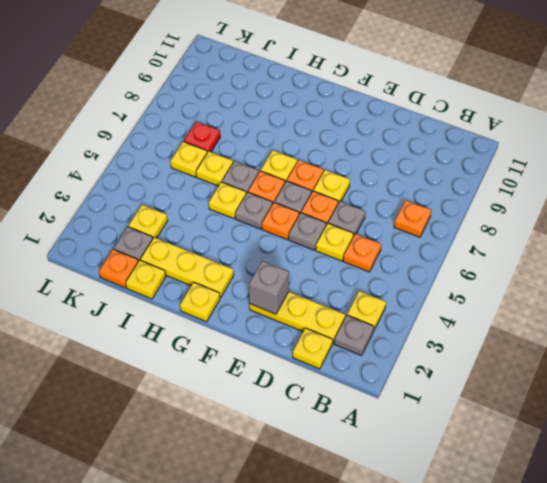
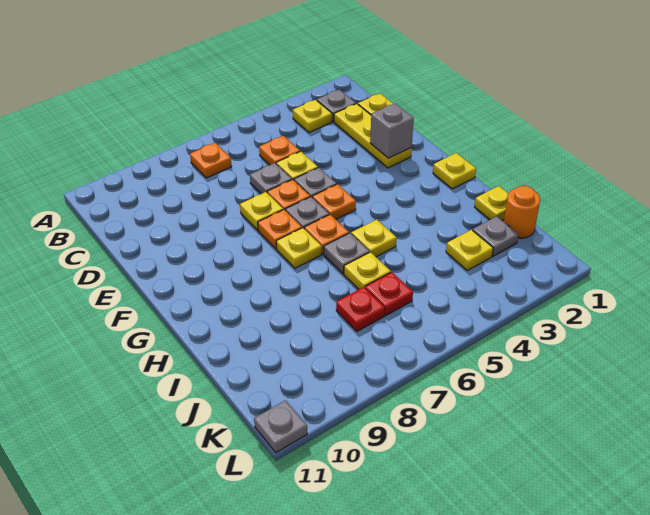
yellow plate G2:I2 level 1 -> none
grey plate G5 level 1 -> grey plate L11 level 1
orange plate J1 level 1 -> orange round brick J1 level 1
yellow plate J6 level 1 -> red plate J6 level 1

